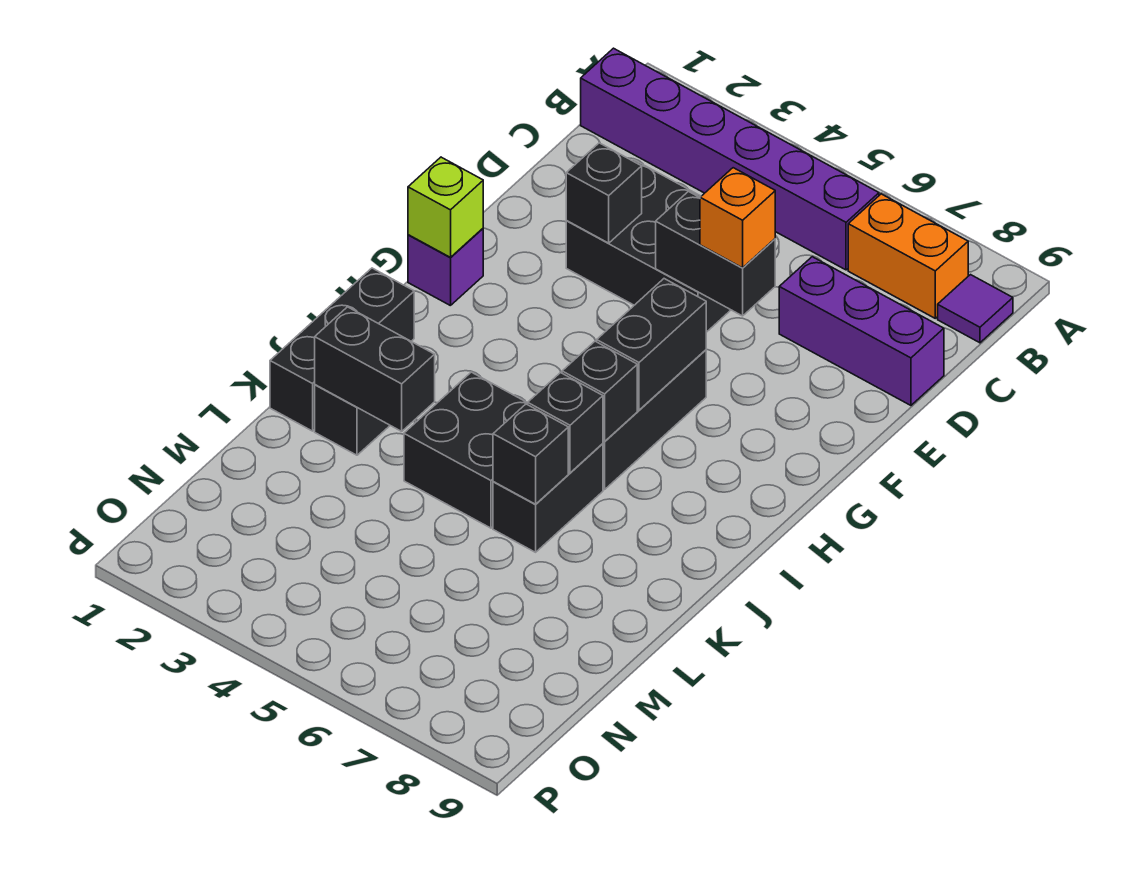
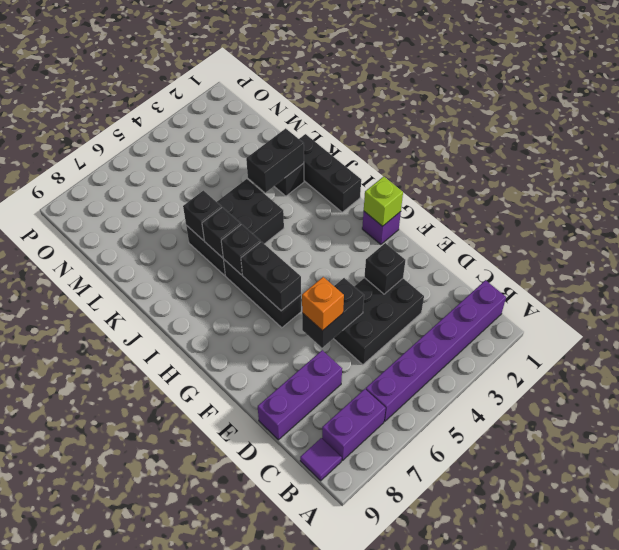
orange brick B7:B8 level 1 -> purple brick B7:B8 level 1

